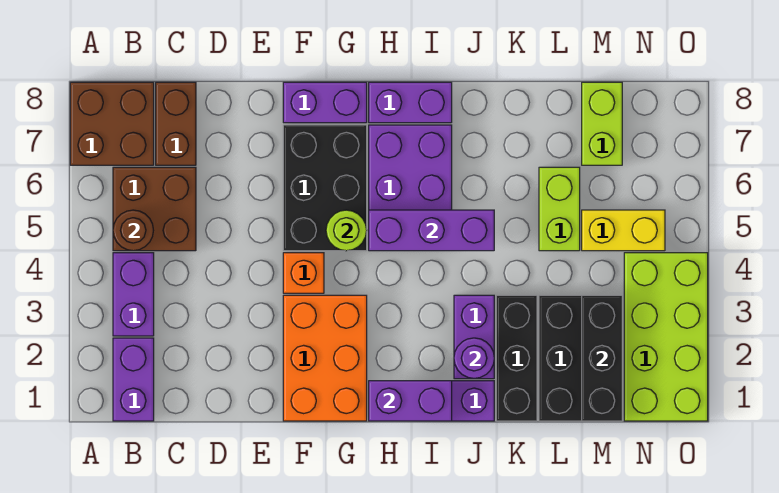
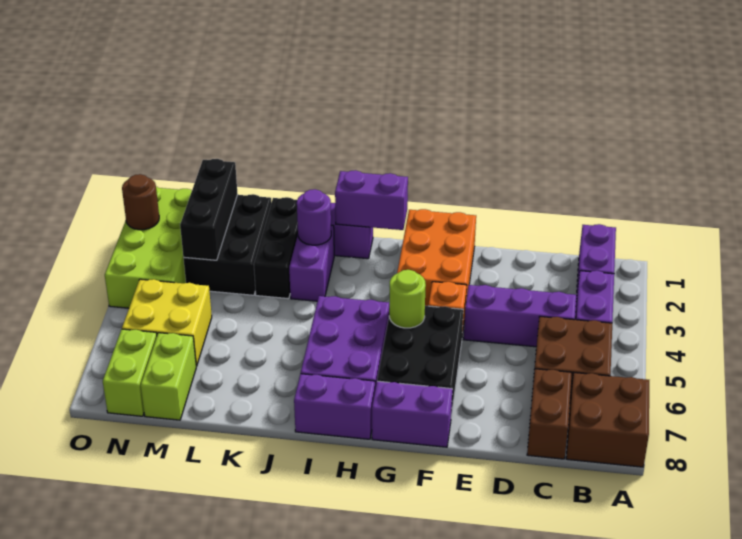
brown round brick B5 level 2 -> brown round brick O2 level 2
purple brick H5:J5 level 2 -> purple brick C4:E4 level 1
lime brick L5:L6 level 1 -> lime brick N7:N8 level 1
yellow brick M5:N5 level 1 -> yellow brick M5:N6 level 1

